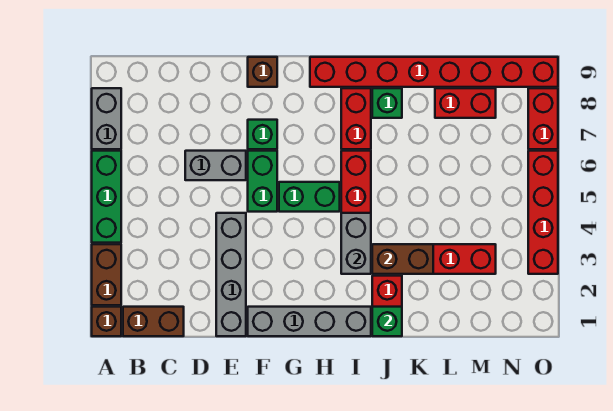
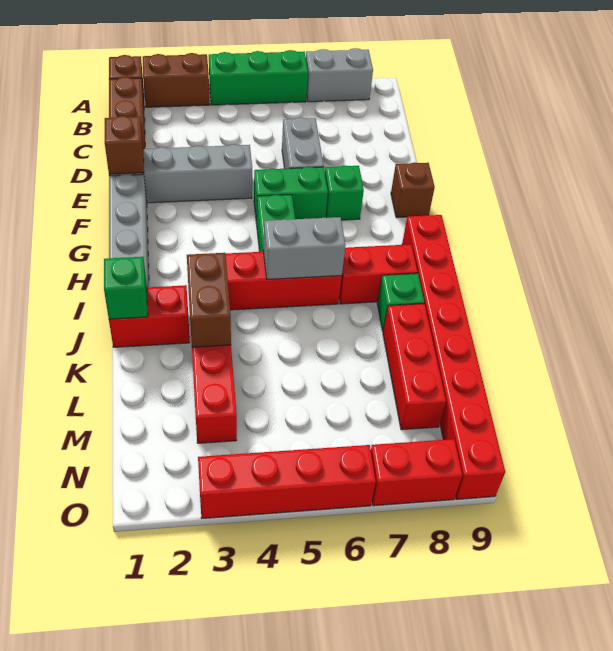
none -> brown brick E1 level 2
grey brick I3:I4 level 2 -> grey brick I5:I6 level 2
red brick L8:M8 level 1 -> red brick K8:M8 level 1

